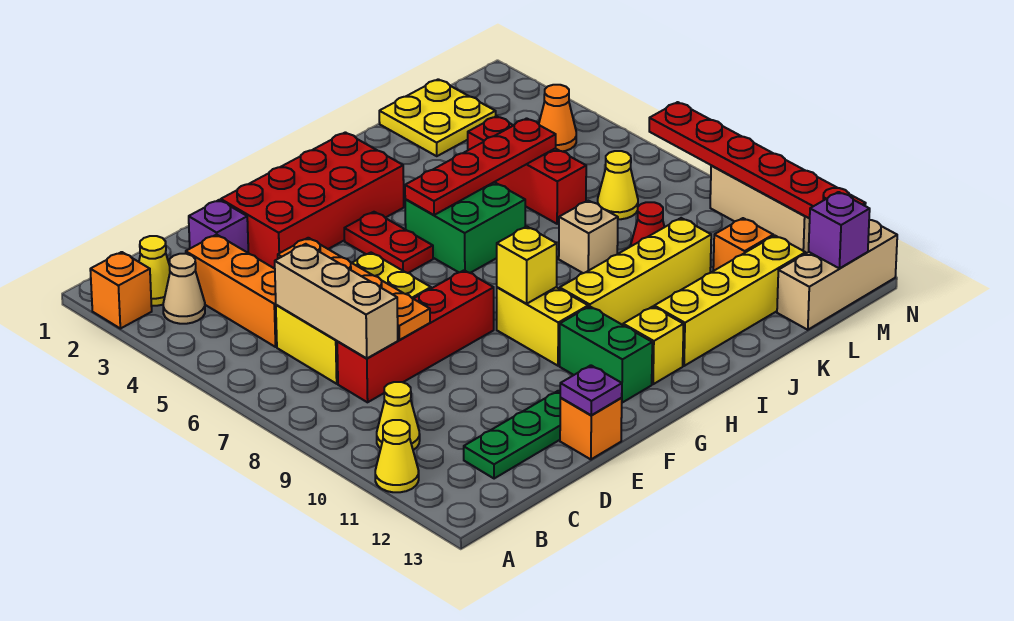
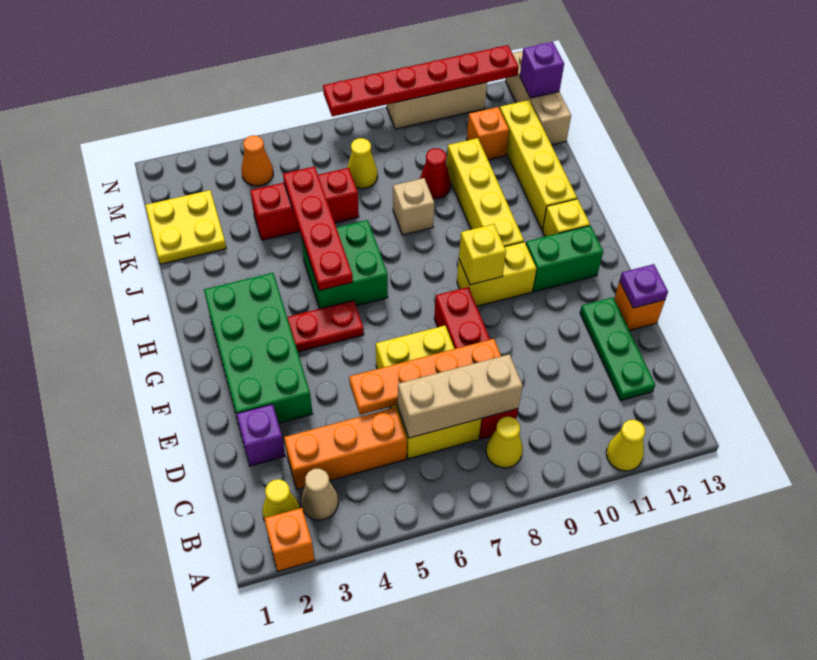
yellow cone B10 level 1 -> yellow cone B8 level 1
red brick E2:H3 level 1 -> green brick E2:H3 level 1

